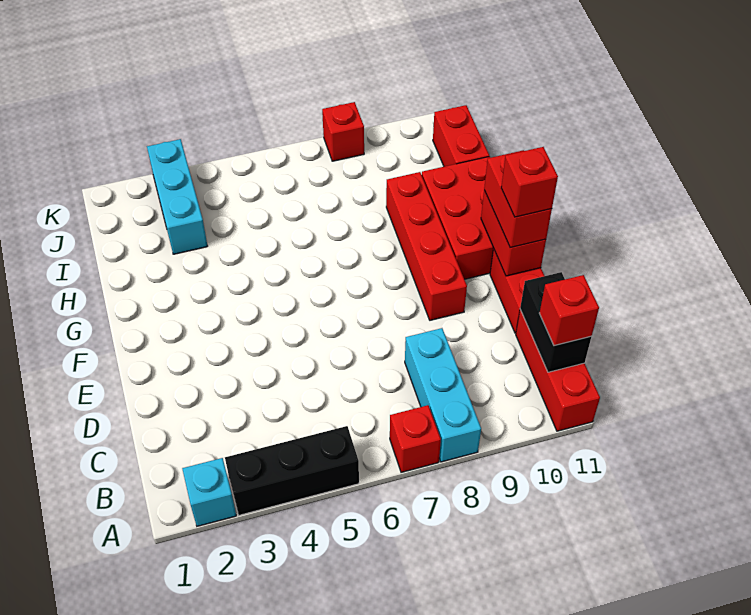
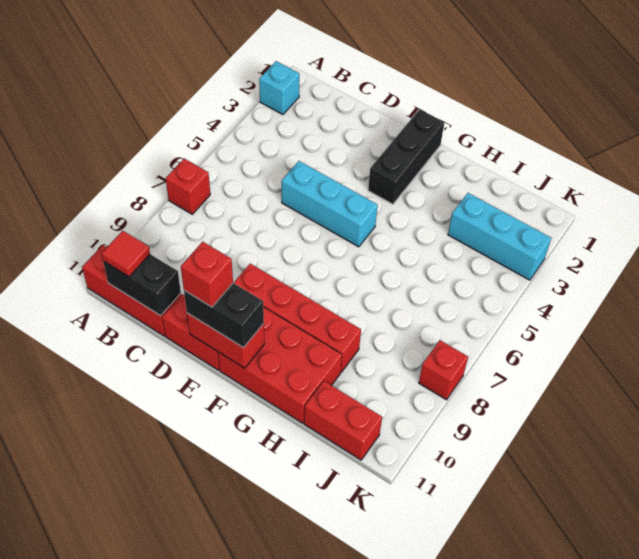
black brick A3:A5 level 1 -> black brick F1:F3 level 1
cyan brick A8:C8 level 1 -> cyan brick D5:F5 level 1
red brick B11 level 3 -> red tile B11 level 3
red brick E11:F11 level 3 -> black brick E11:F11 level 3

